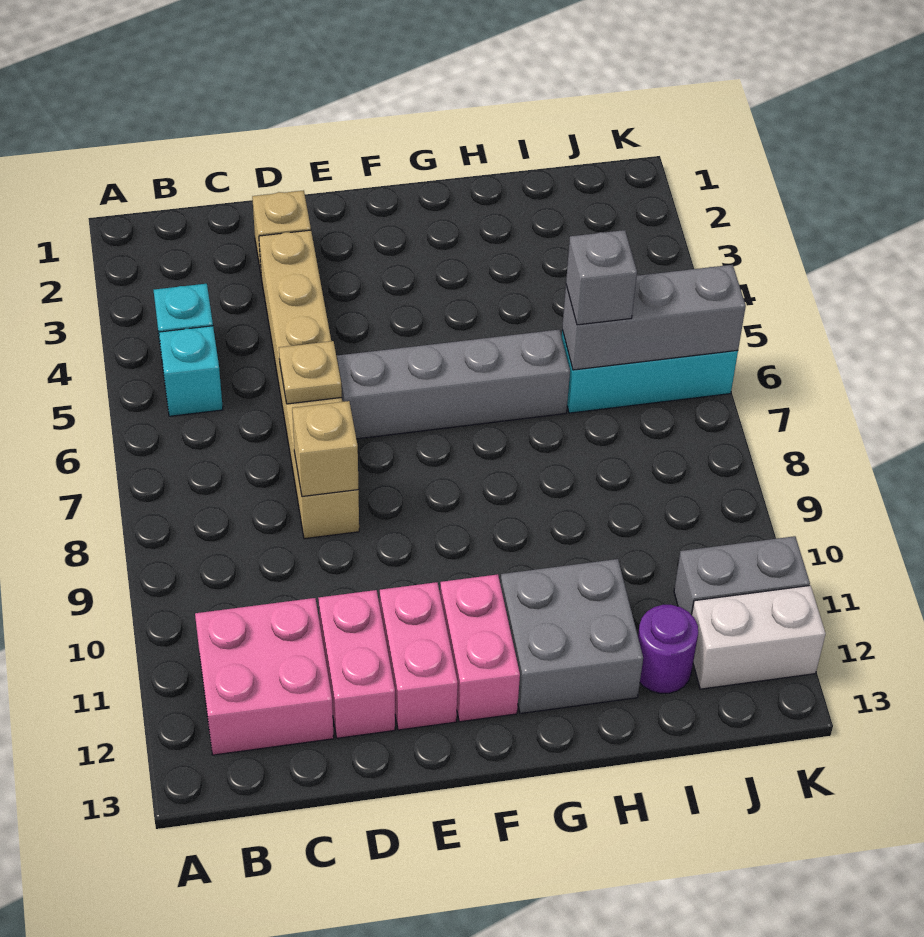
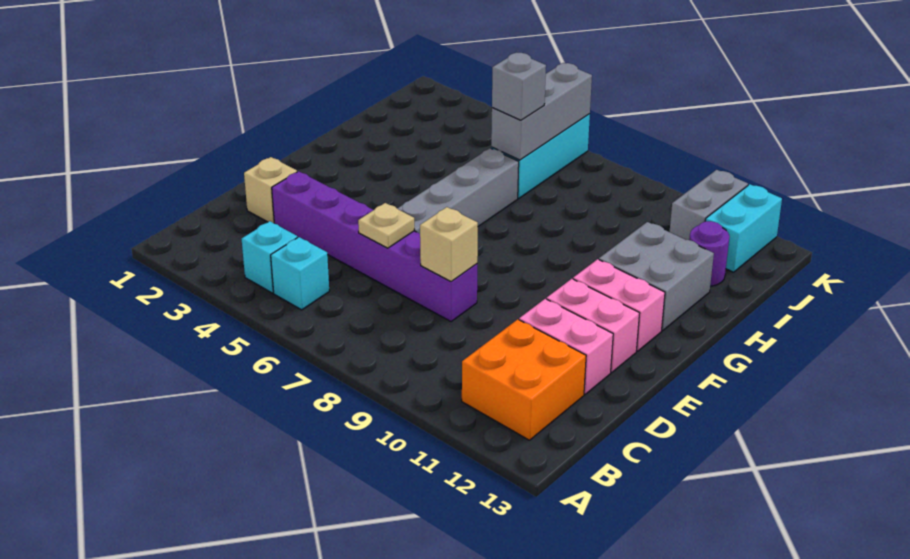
pink brick B11:C12 level 1 -> orange brick B11:C12 level 1
tan brick D3:D8 level 1 -> purple brick D3:D8 level 1
white brick J12:K12 level 1 -> cyan brick J12:K12 level 1

